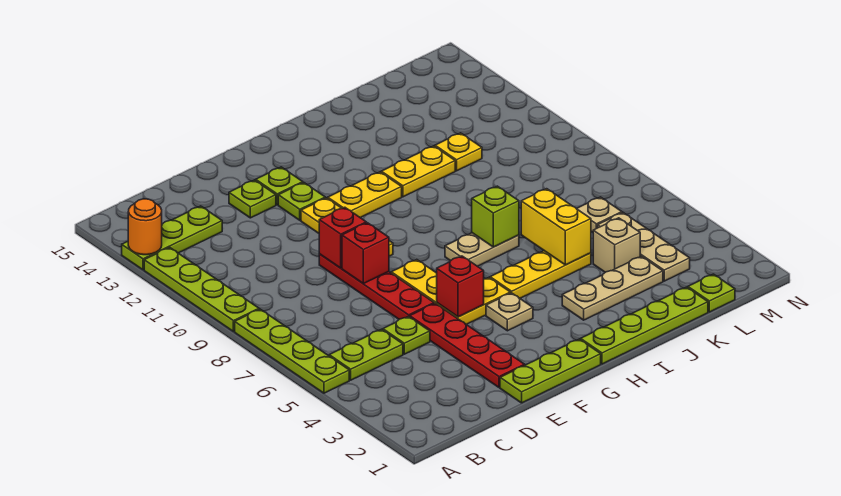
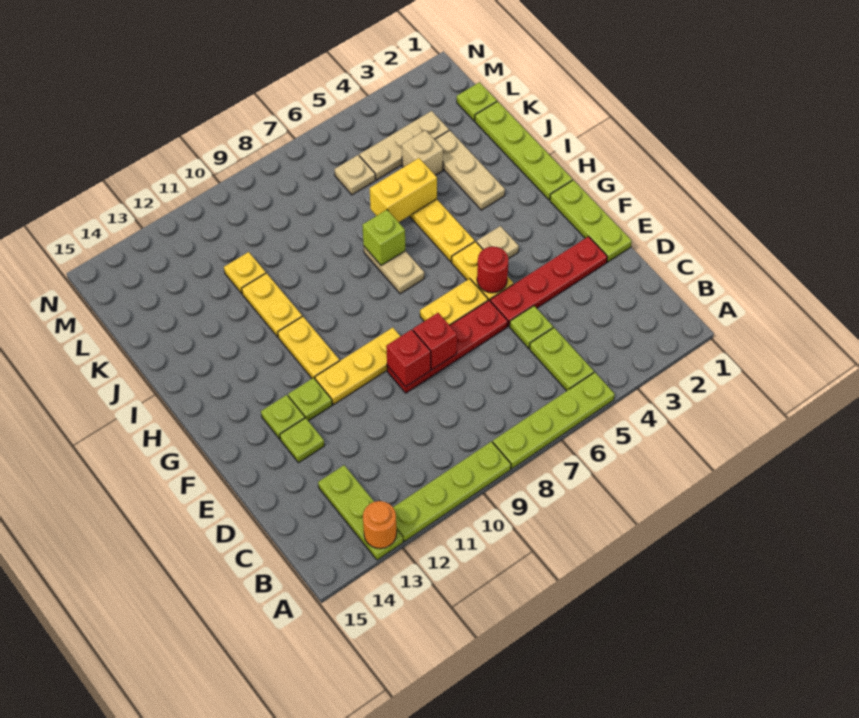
red brick F5 level 2 -> red round brick F5 level 2

